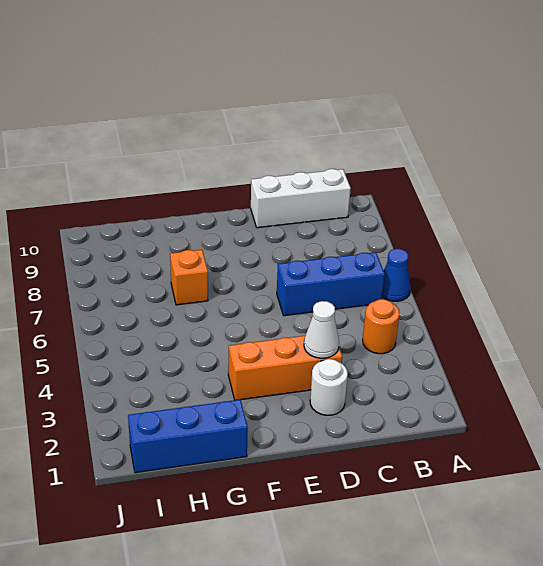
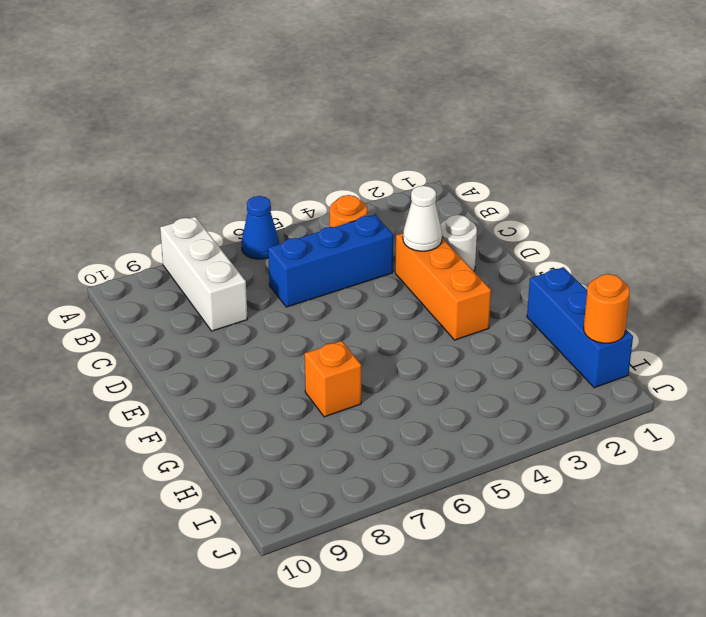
blue brick B6:D6 level 1 -> blue brick C4:C6 level 1
white brick B10:D10 level 1 -> white brick A8:C8 level 1
none -> orange round brick I1 level 2

